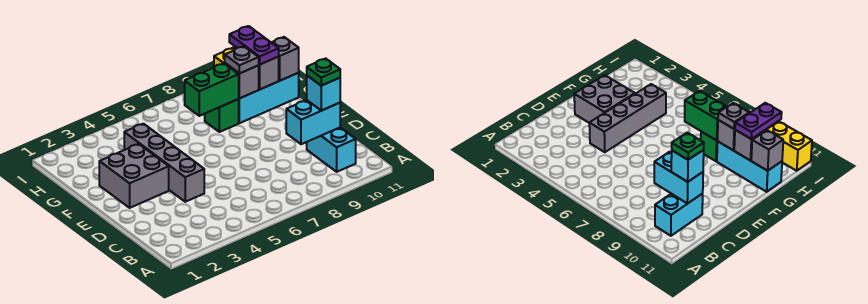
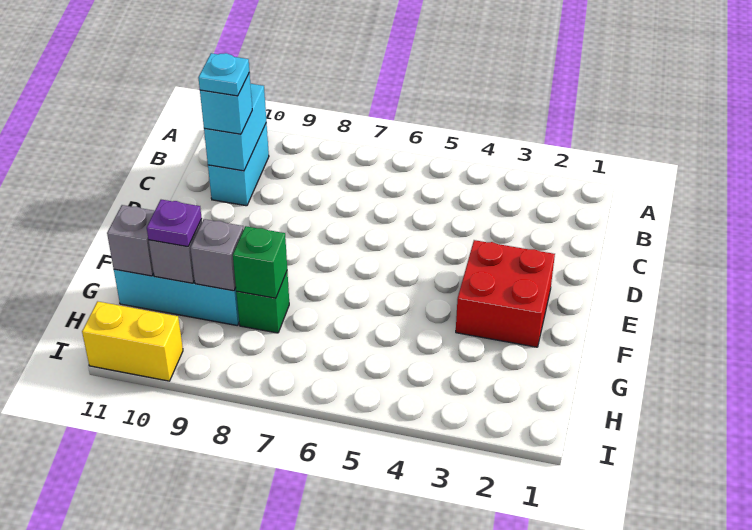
cyan brick C9:C10 level 2 -> cyan brick B10:C10 level 2
green plate C10 level 4 -> cyan plate C10 level 4
grey brick D4:G4 level 1 -> none
grey brick E2:F3 level 1 -> red brick E2:F3 level 1
green brick G7:G8 level 2 -> green brick G8 level 2
grey plate G9 level 3 -> none
purple plate G10:H10 level 3 -> purple plate G10 level 3

